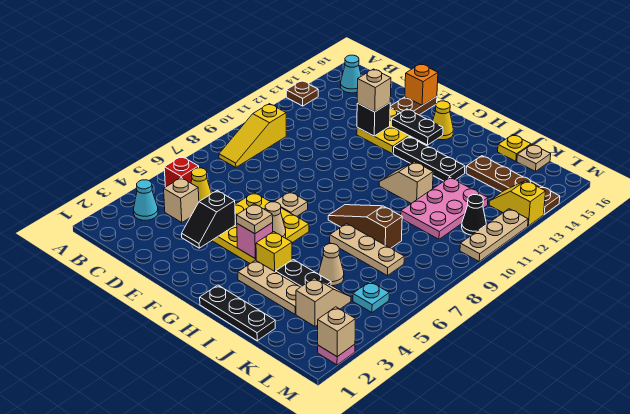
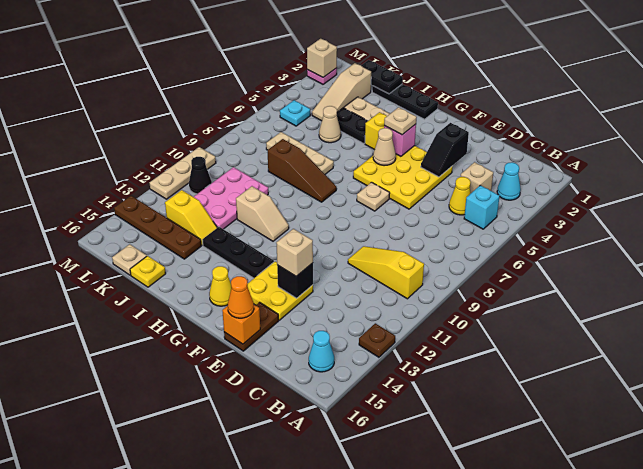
red brick B5 level 1 -> cyan brick B5 level 1
yellow slope B8:B10 level 1 top 10 -> yellow slope B10:D10 level 1 top B
black slope E3:E4 level 2 top 4 -> black slope E3:E4 level 2 top 3
none -> orange cone E16 level 3
black plate F14:G14 level 2 -> black plate J1:K1 level 2
tan slope K3:K4 level 1 top 3 -> tan slope K2:K4 level 1 top 2
yellow slope L13:M13 level 1 top M -> yellow slope J13:K13 level 1 top K

